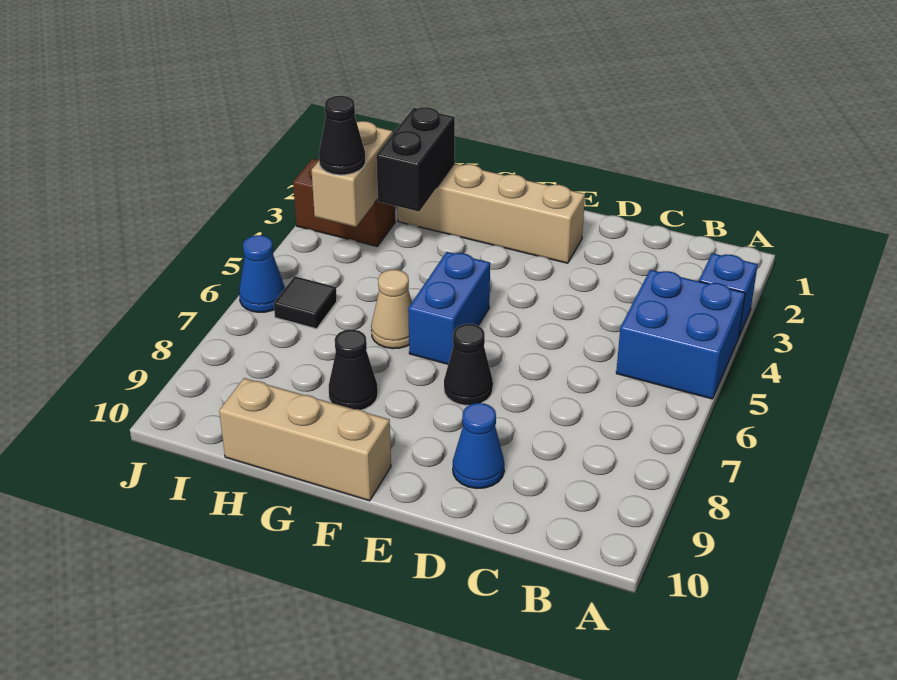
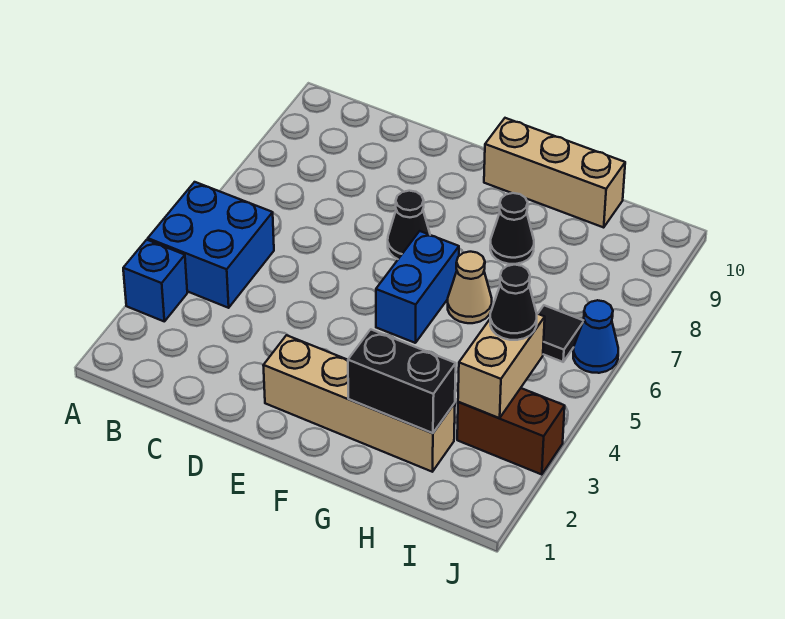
blue cone D9 level 1 -> none
black brick H2:H3 level 2 -> black brick G2:H2 level 2

